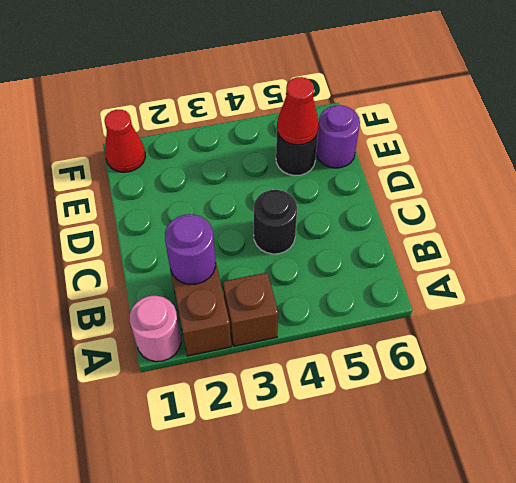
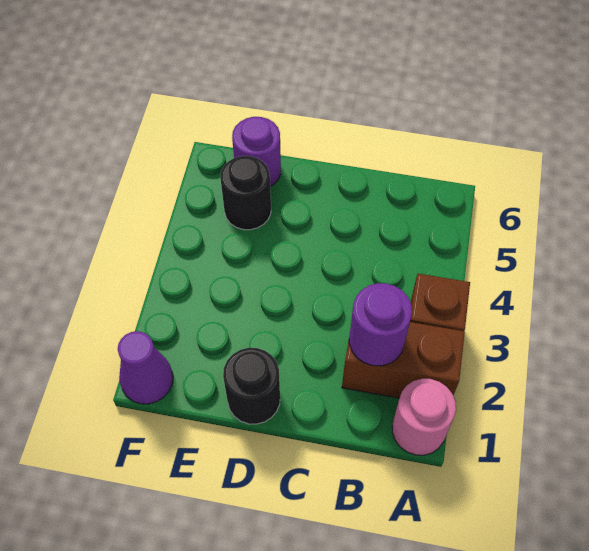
black round brick C4 level 1 -> black round brick D1 level 1
red cone E5 level 2 -> none
red cone F1 level 1 -> purple cone F1 level 1

